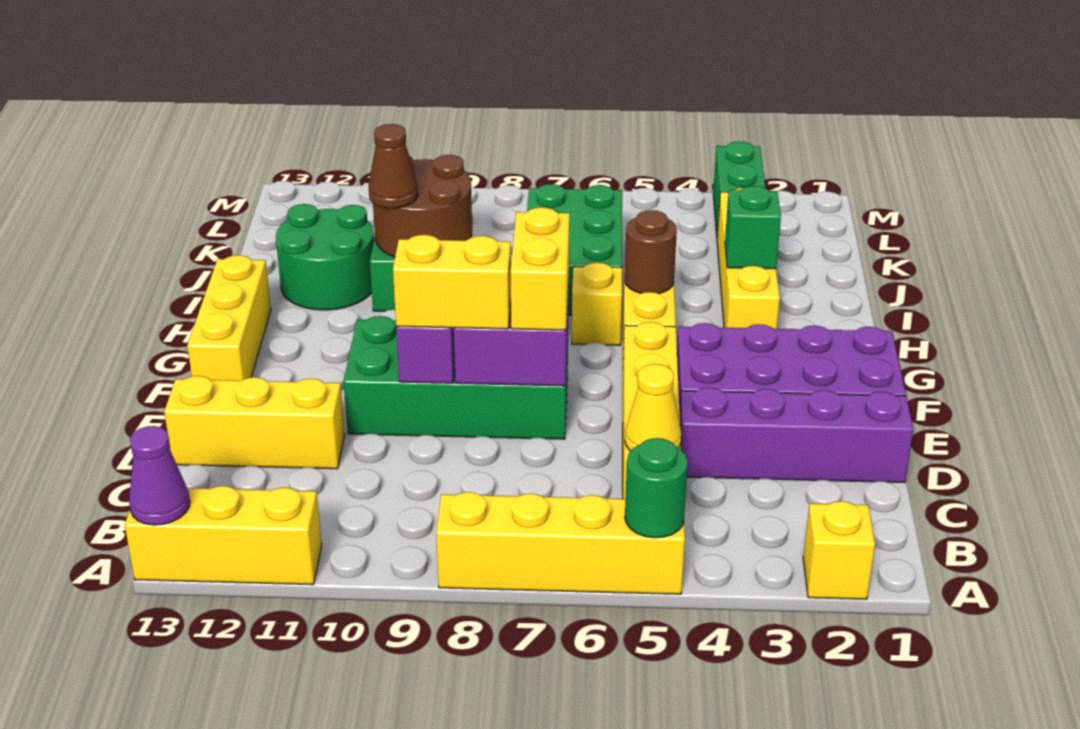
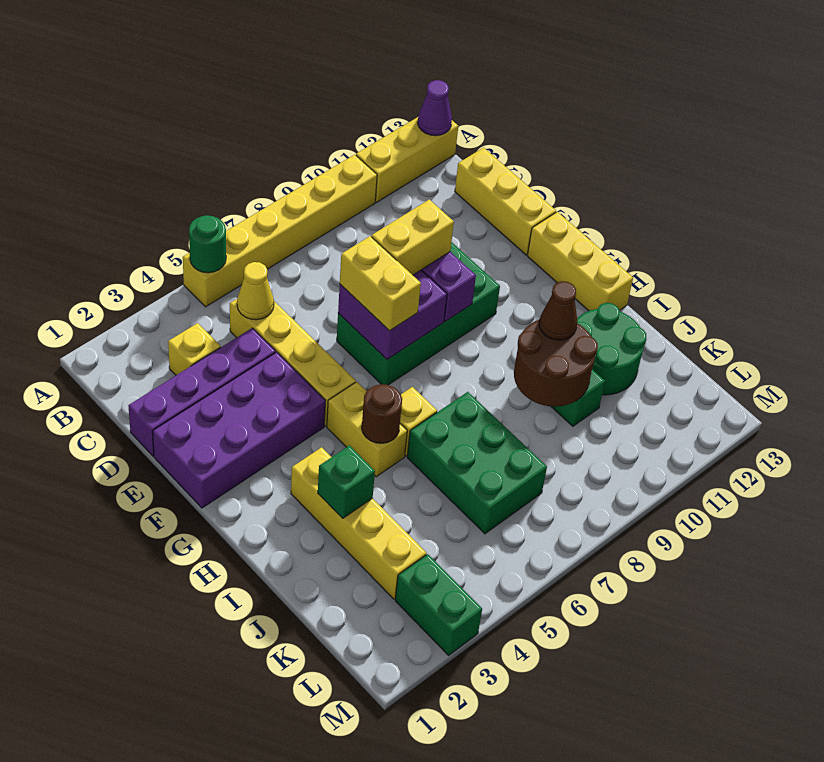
yellow brick A2 level 1 -> yellow brick C3 level 1
yellow brick A5:A8 level 1 -> yellow brick A5:A10 level 1
yellow brick D11:D13 level 1 -> yellow brick C13:E13 level 1

